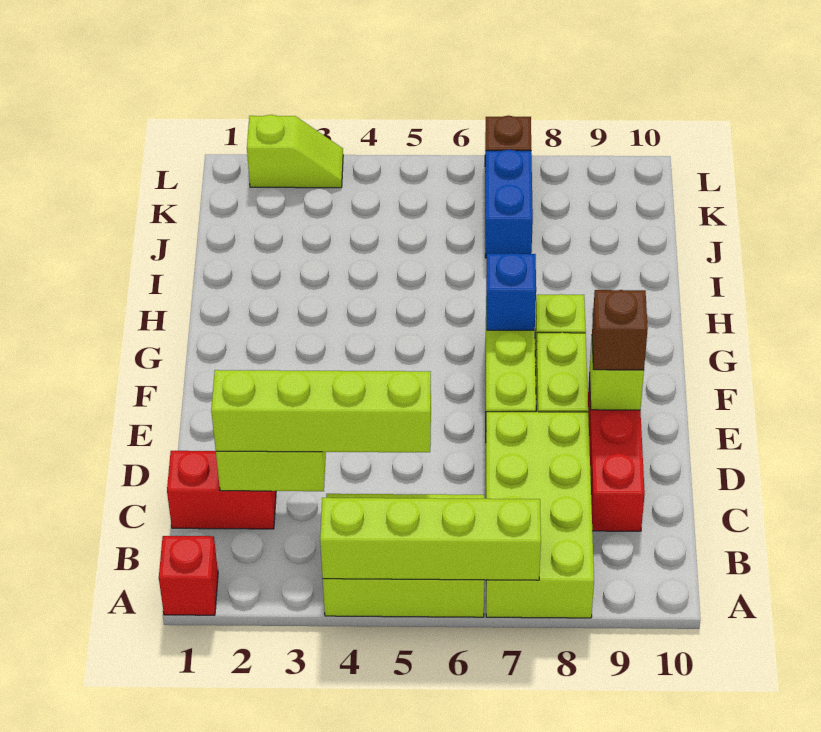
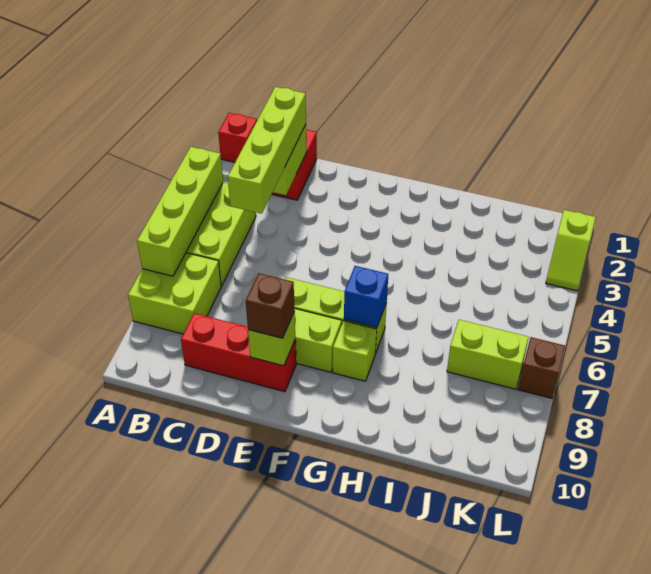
lime brick A7:D8 level 1 -> lime brick A7:B8 level 1
blue brick J7:K7 level 1 -> lime brick J7:K7 level 1

